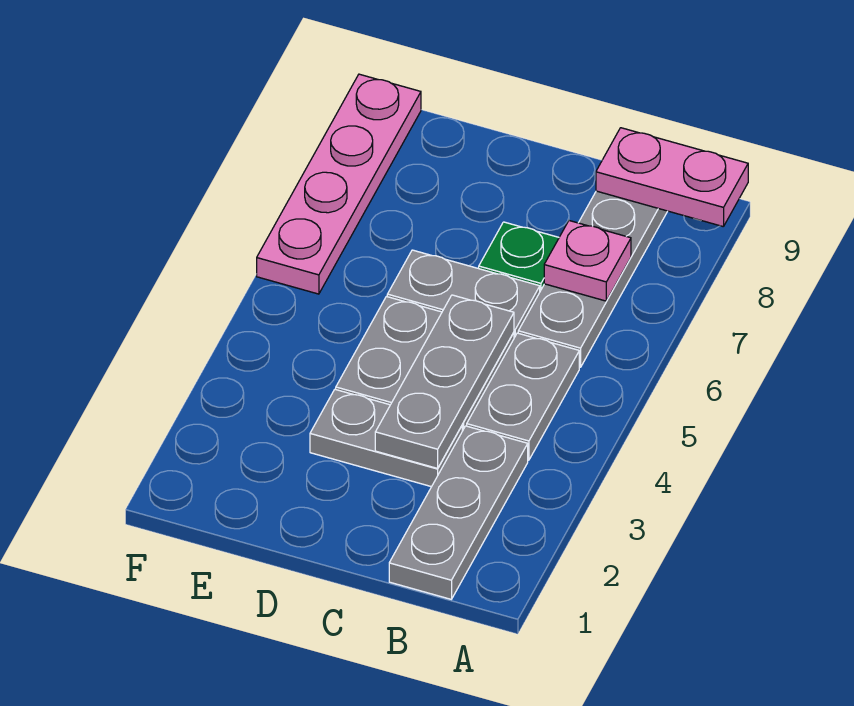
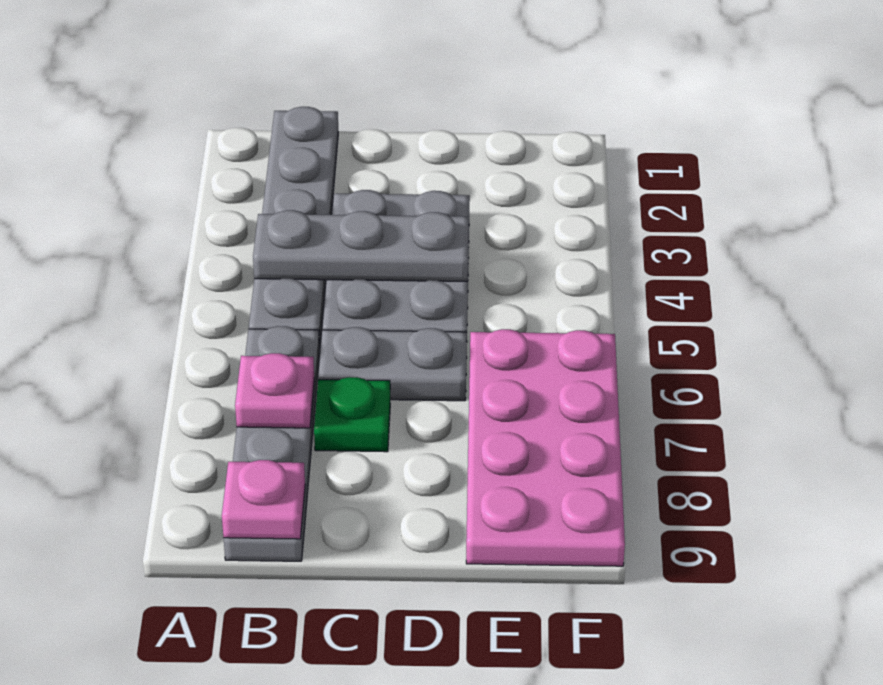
pink plate A9:B9 level 2 -> pink plate B9 level 2
grey plate C3:C5 level 2 -> grey plate B4:D4 level 2
pink plate F6:F9 level 1 -> pink plate E6:F9 level 1

